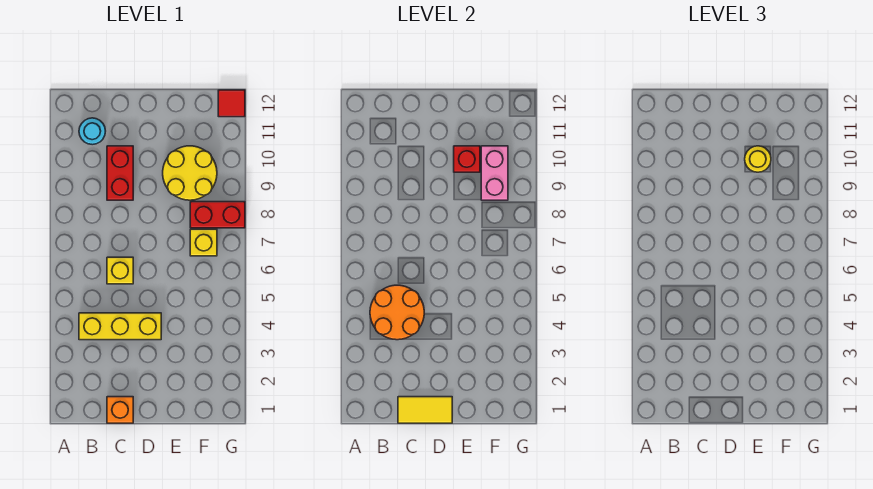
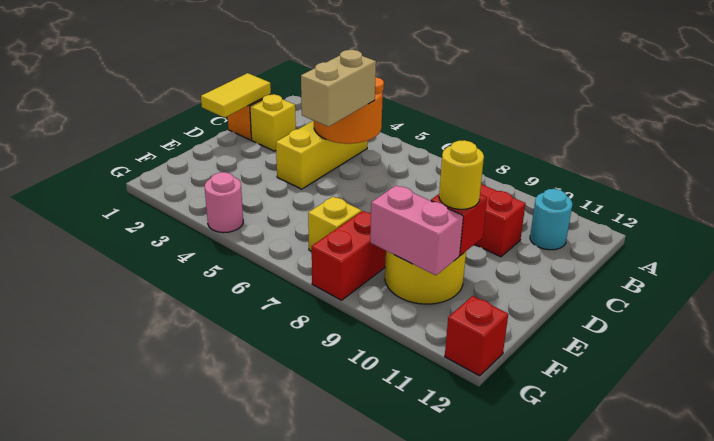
none -> tan brick C5:D5 level 3
yellow brick C6 level 1 -> yellow brick C2 level 1
none -> pink round brick G4 level 1
red tile G12 level 1 -> red brick G12 level 1

